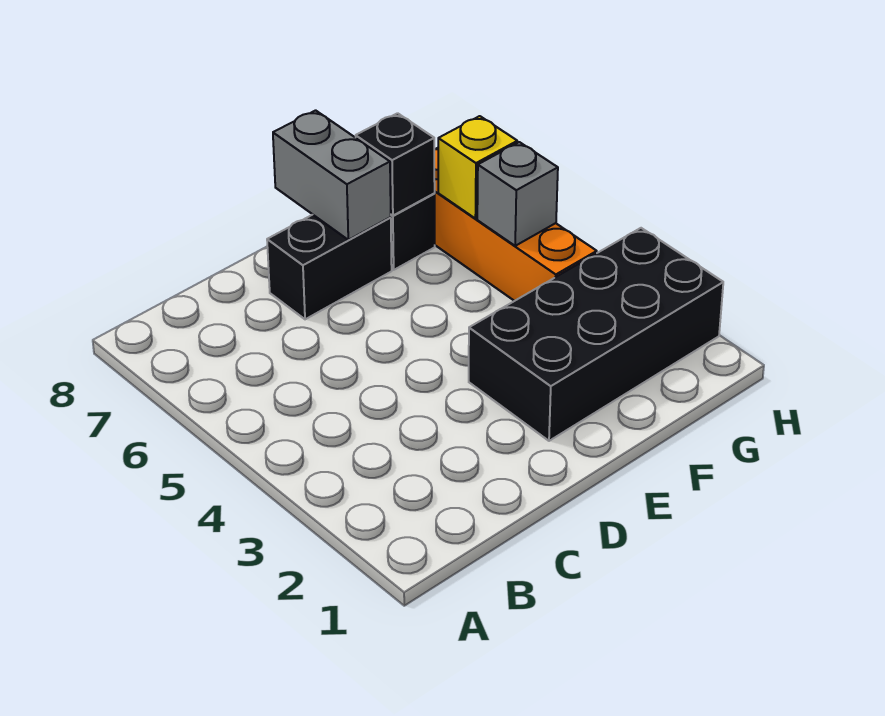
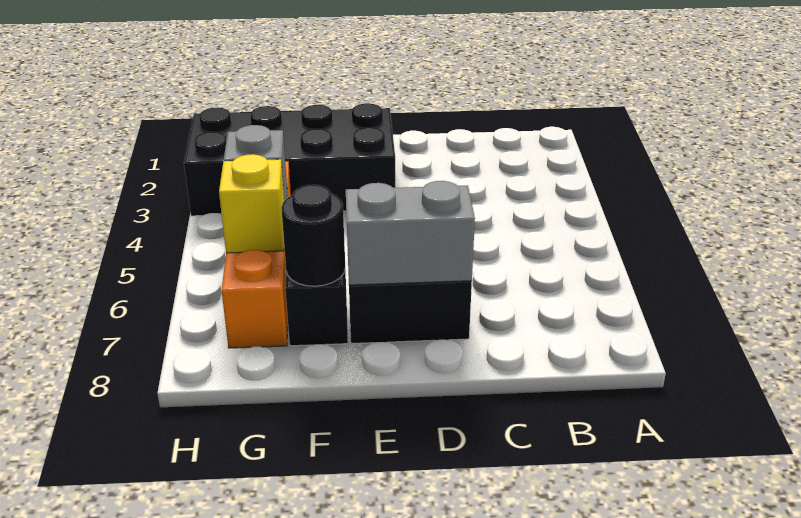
grey brick E7:E8 level 2 -> grey brick D7:E7 level 2
black brick F7 level 2 -> black round brick F7 level 2

